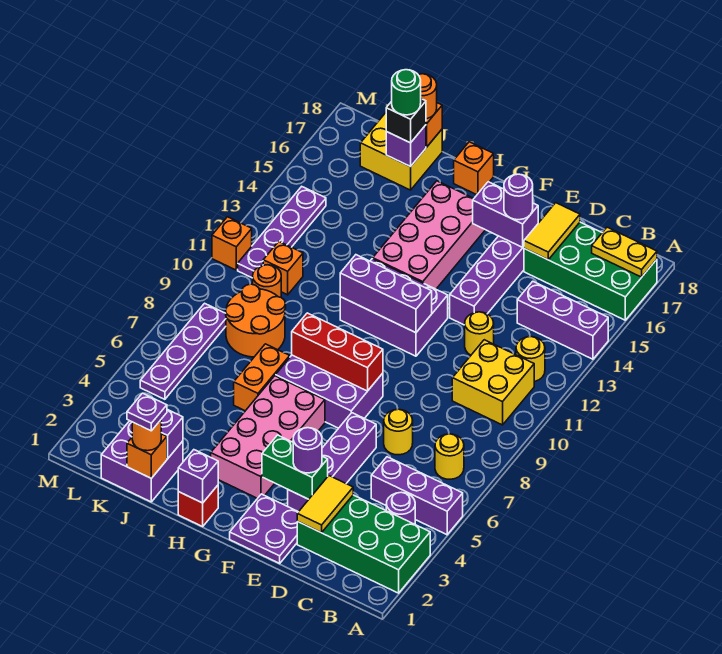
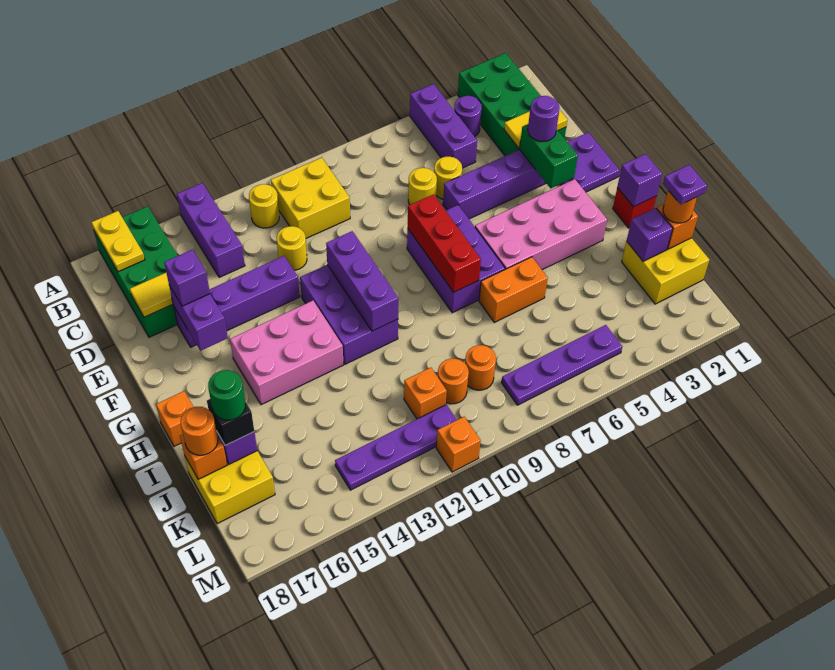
yellow round brick B7 level 1 -> yellow round brick D6 level 1
purple round brick E16 level 3 -> purple brick E16 level 3
pink brick G13:H16 level 1 -> pink brick G13:H15 level 1
purple brick J1:K2 level 1 -> yellow brick J1:K2 level 1
orange round brick J8:K9 level 1 -> orange round brick K9 level 1

